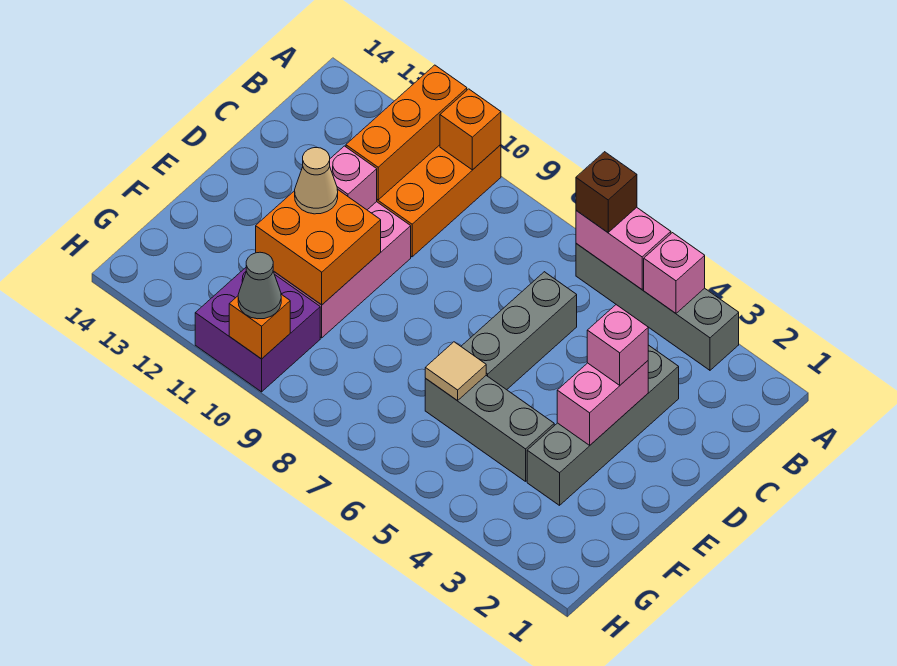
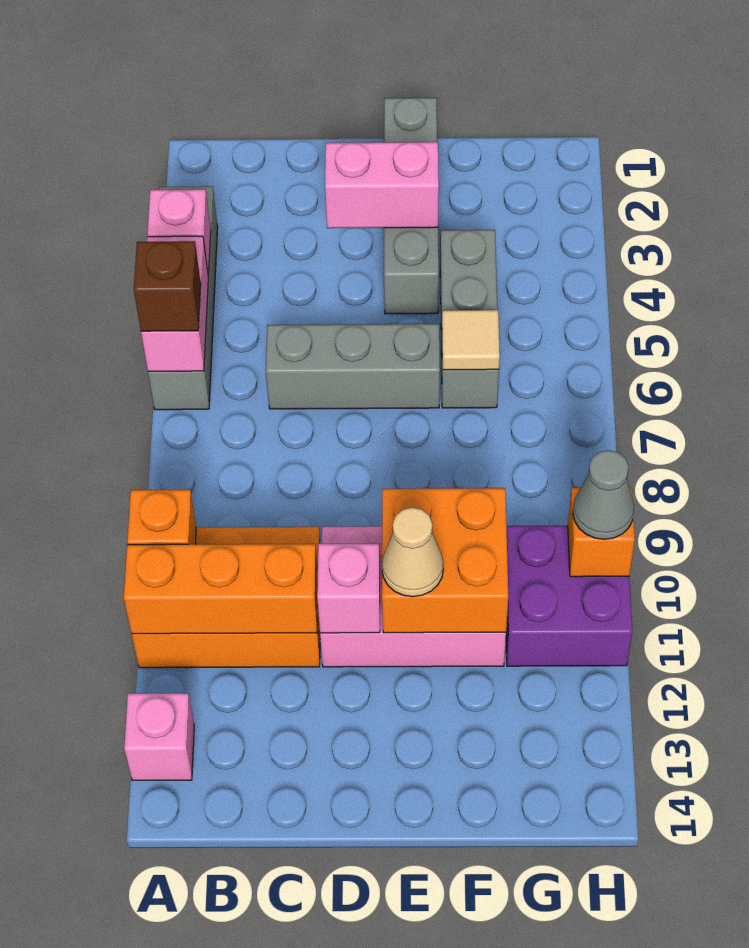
grey brick C3:F3 level 1 -> grey brick E1:E4 level 1
pink brick D3 level 3 -> pink brick A13 level 1

